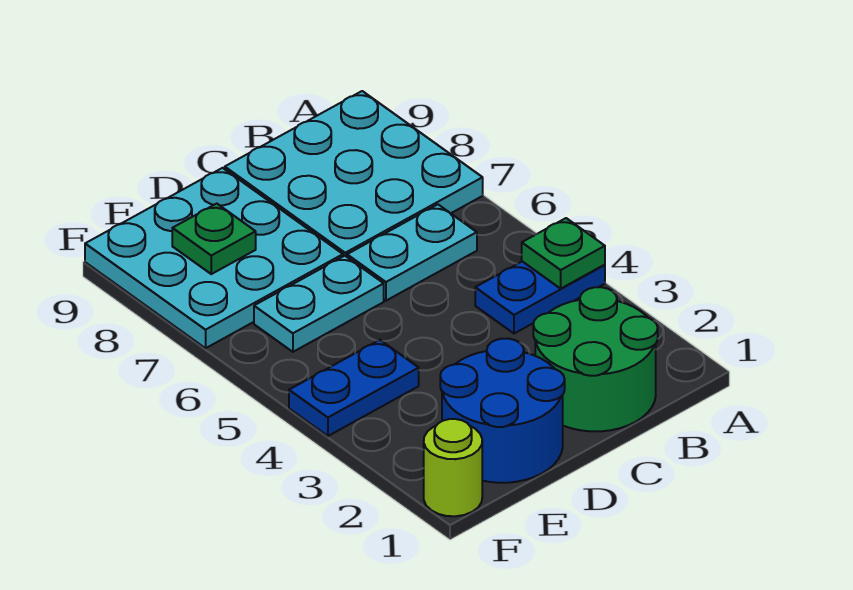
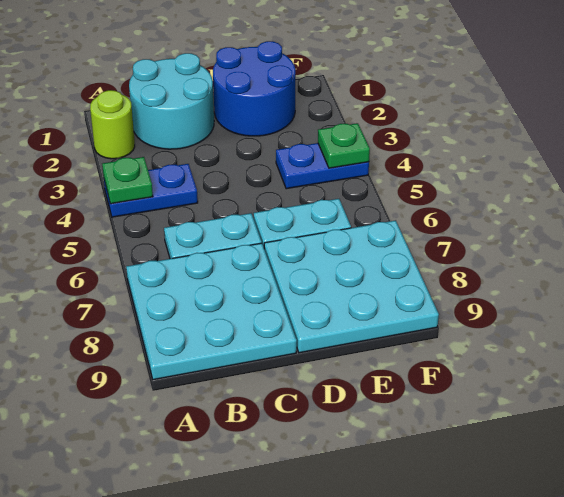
green round brick B1:C2 level 1 -> cyan round brick B1:C2 level 1
green plate E8 level 2 -> green plate F4 level 2
lime round brick F1 level 1 -> lime round brick A2 level 1

